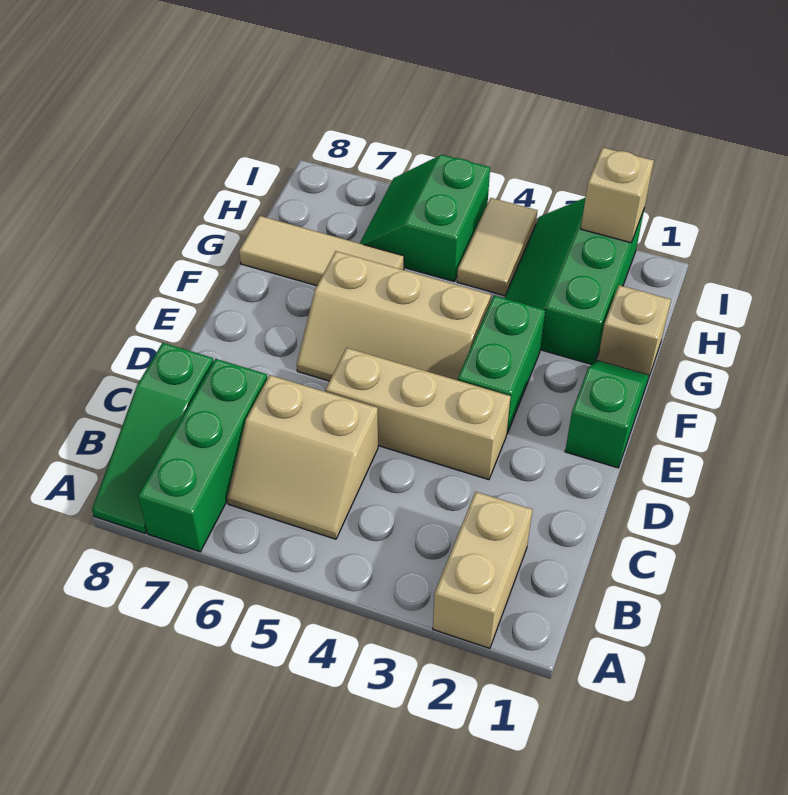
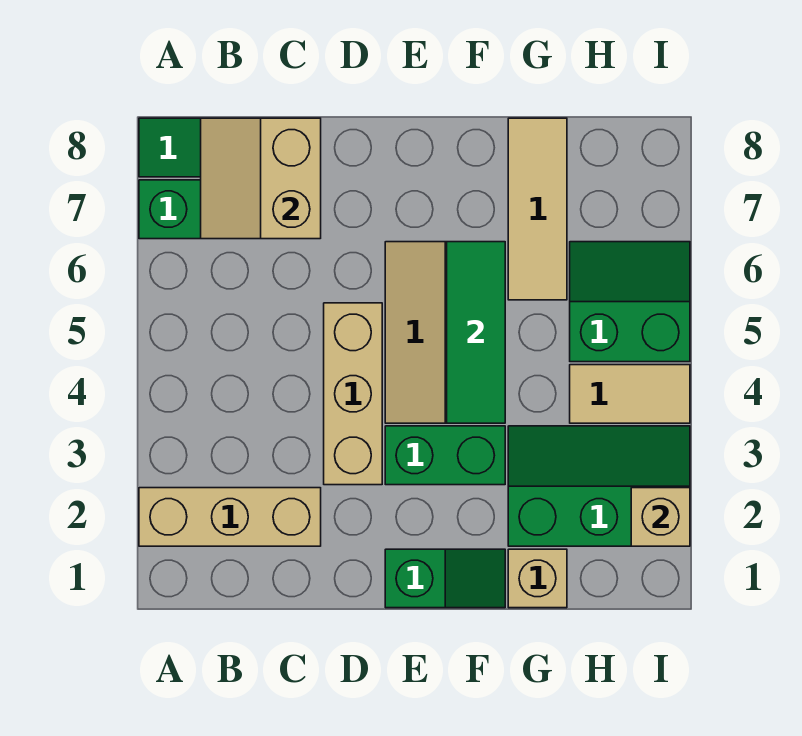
tan brick A2:B2 level 1 -> tan brick A2:C2 level 1
tan slope B5:C6 level 1 top C -> tan slope B7:C8 level 2 top C
none -> green tile F4:F6 level 2

